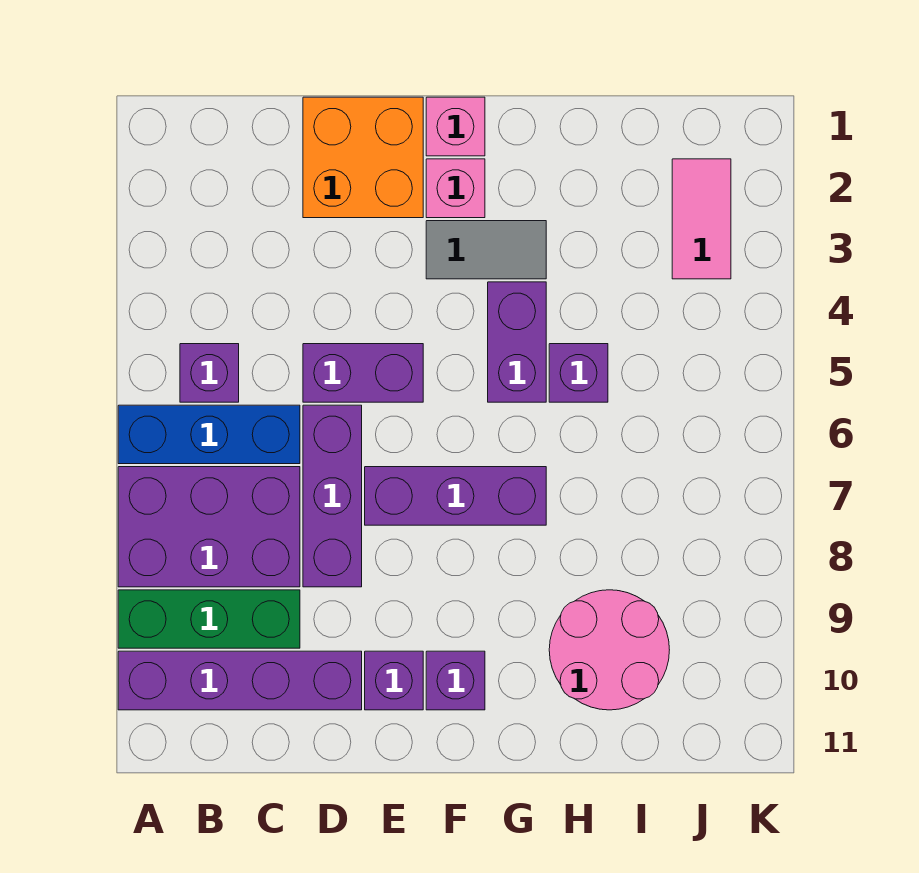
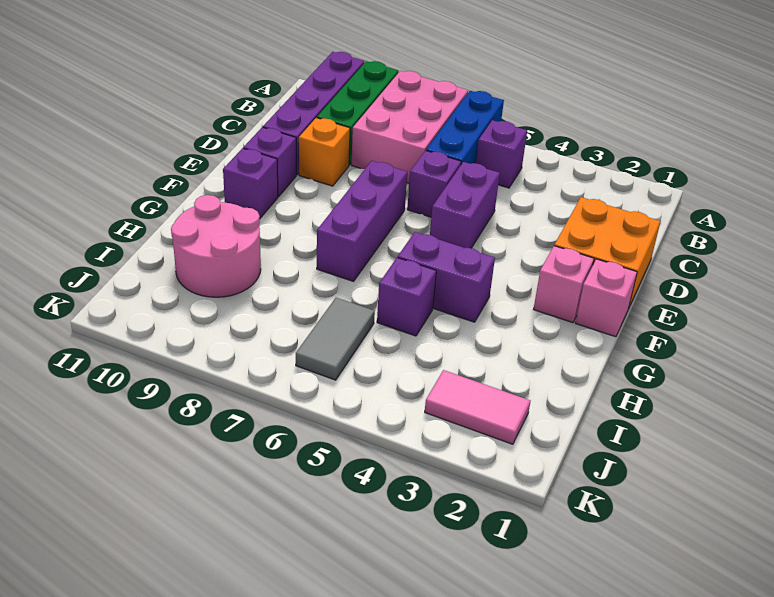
purple brick A7:C8 level 1 -> pink brick A7:C8 level 1
purple brick D6:D8 level 1 -> purple brick D6 level 1
none -> orange brick D9 level 1
grey tile F3:G3 level 1 -> grey tile I6:J6 level 1

